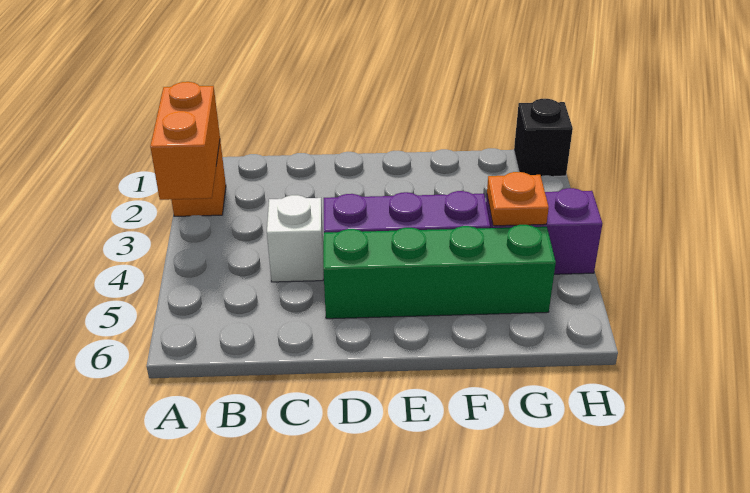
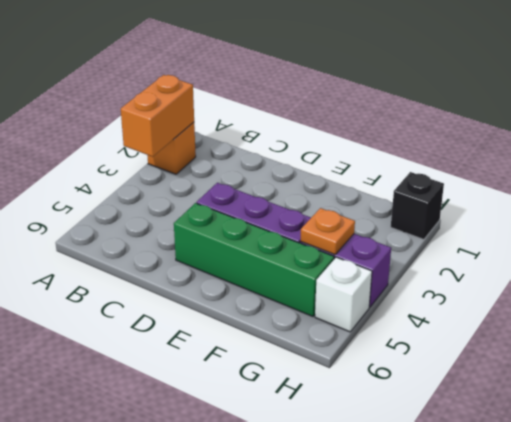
white brick C4 level 1 -> white brick H5 level 1

